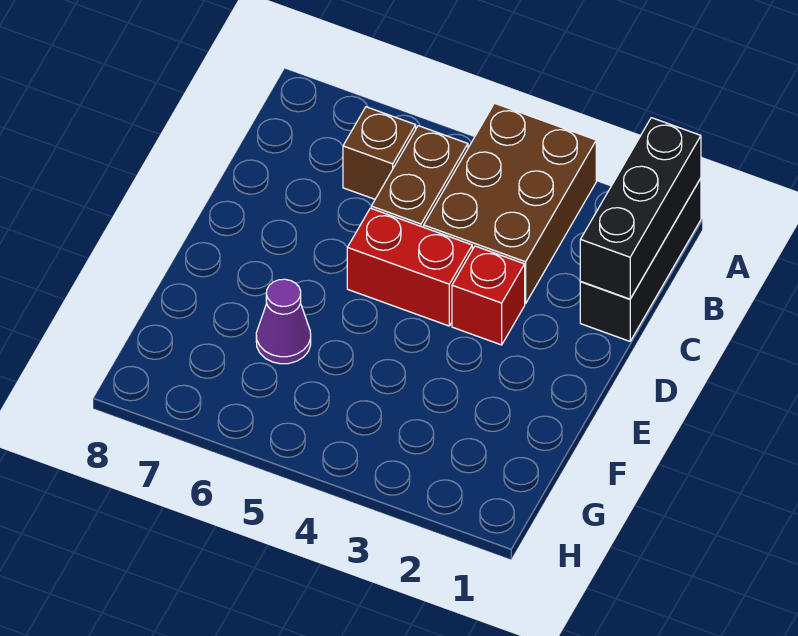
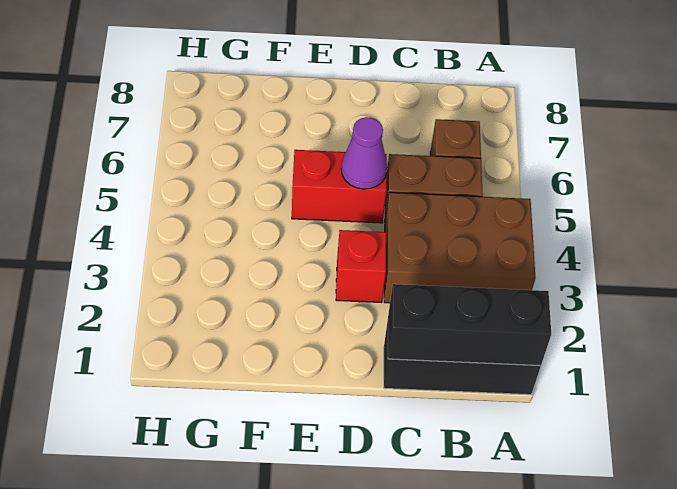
red brick D4:D5 level 1 -> red brick D5:E5 level 1
purple cone F6 level 1 -> purple cone D5 level 2

